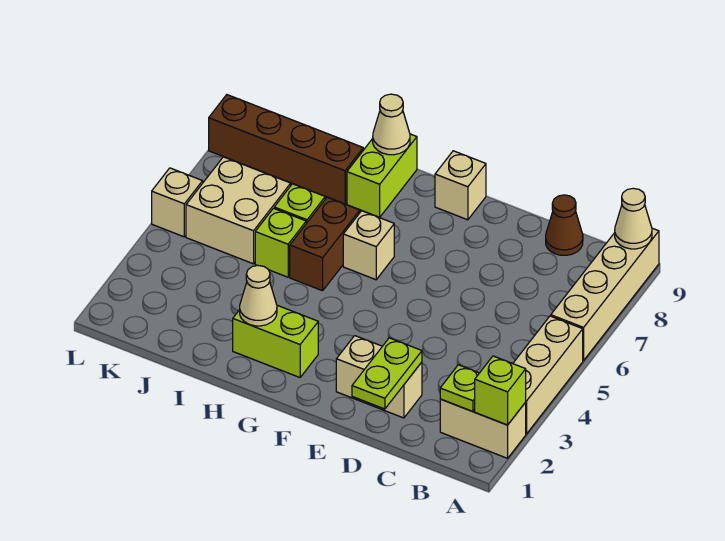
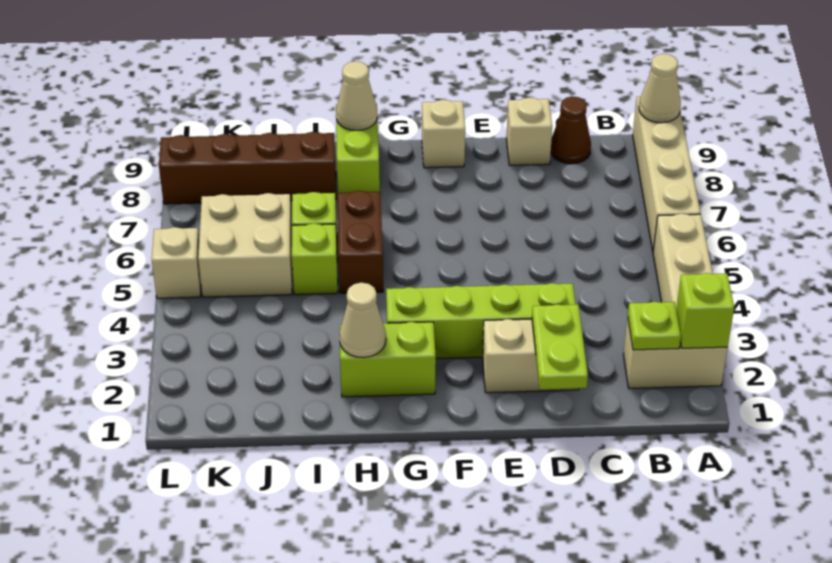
none -> lime brick D3:G3 level 1
tan brick G6 level 1 -> tan brick D9 level 1

